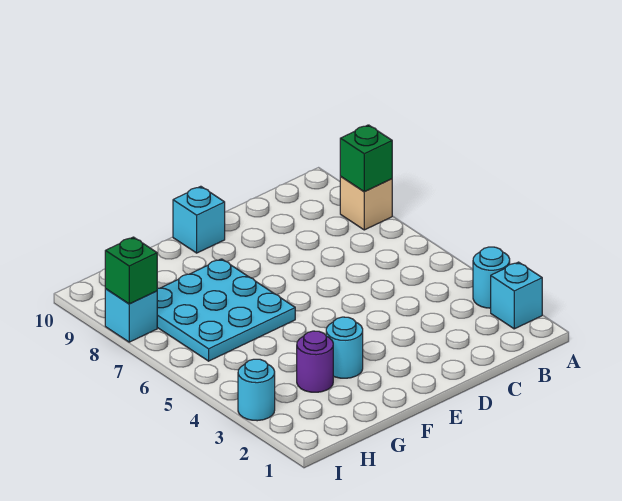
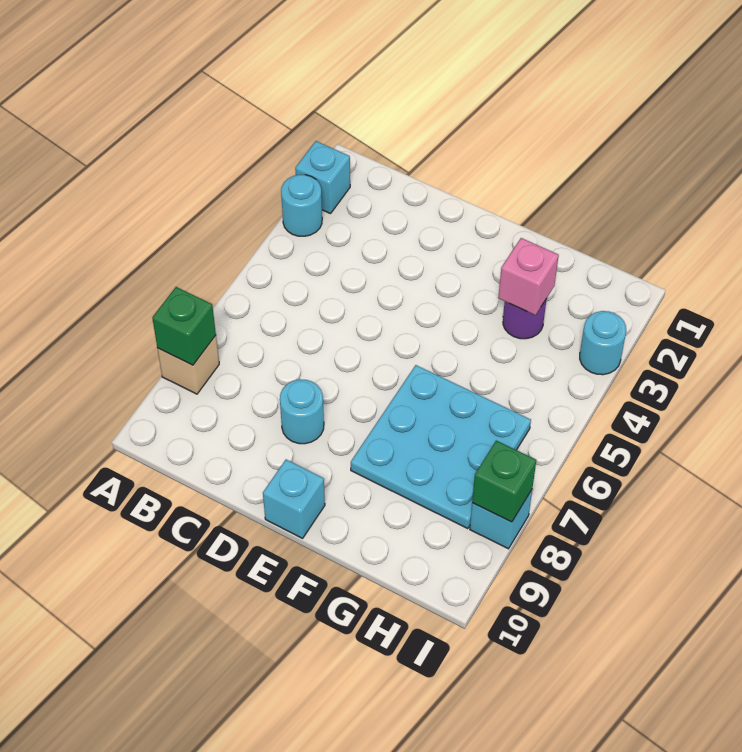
cyan round brick F3 level 1 -> cyan round brick D8 level 1
none -> pink brick G3 level 2

